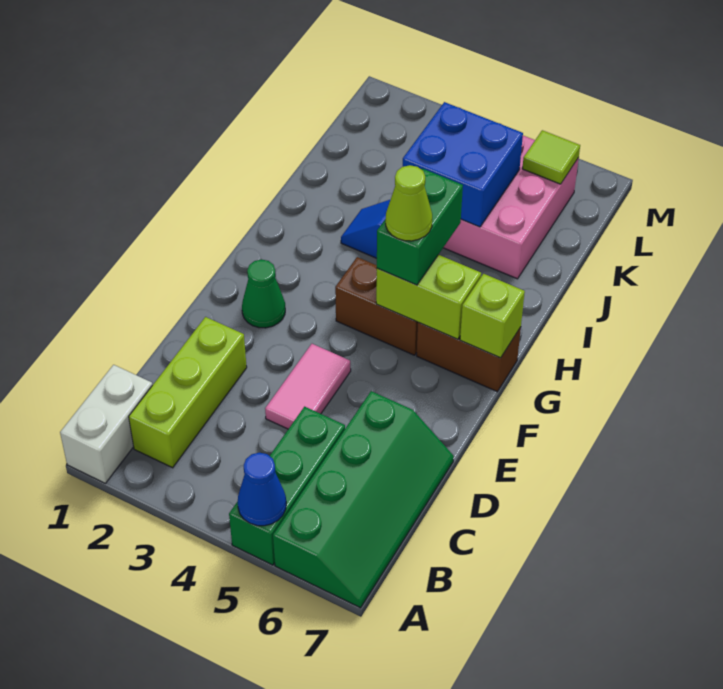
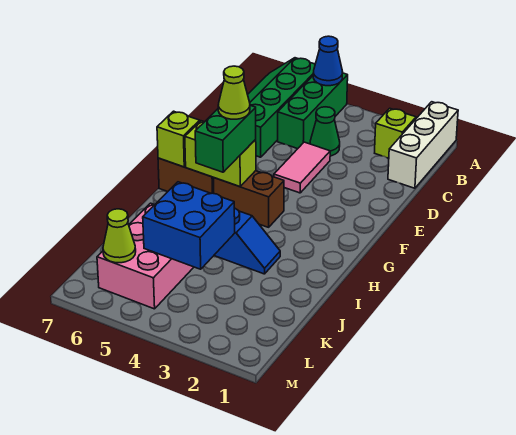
white brick A1:B1 level 1 -> white brick A1:C1 level 1
lime brick B2:D2 level 1 -> lime brick B2 level 1
green cone F2 level 1 -> green cone C4 level 1
lime tile L6 level 2 -> lime cone L6 level 2

